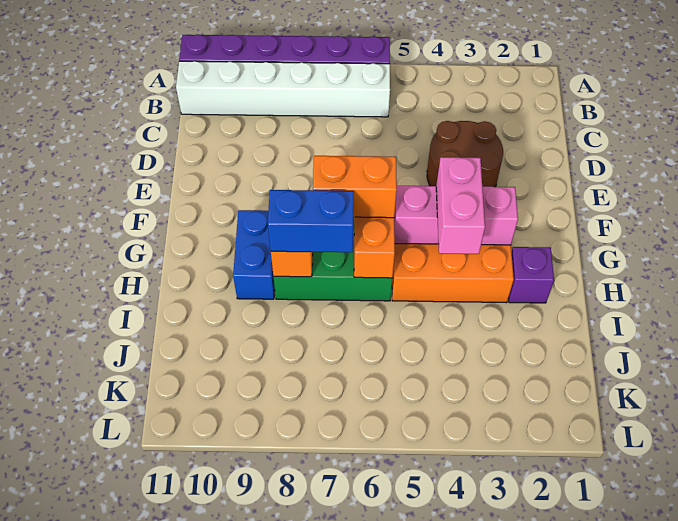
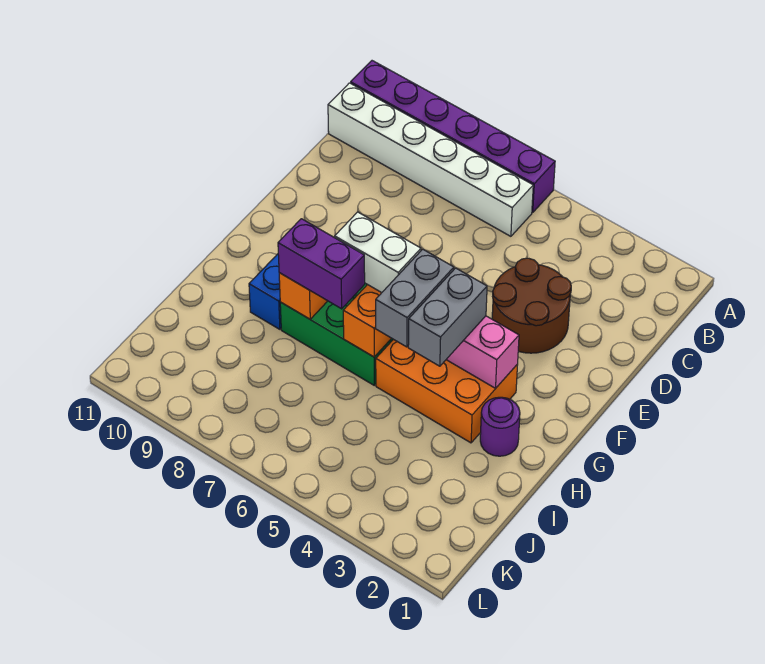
pink brick G4:H4 level 3 -> grey brick G4:H4 level 3
none -> grey brick G5:H5 level 3
orange brick G6:G7 level 3 -> white brick G6:G7 level 3
purple brick H2 level 1 -> purple round brick H2 level 1
blue brick H7:H8 level 3 -> purple brick H7:H8 level 3

